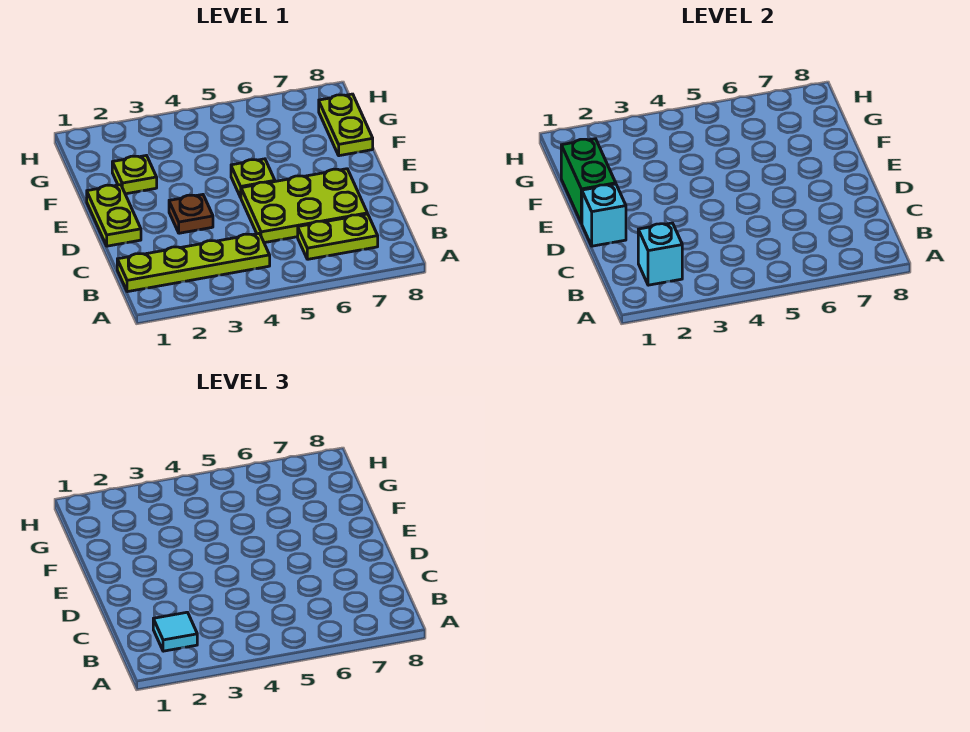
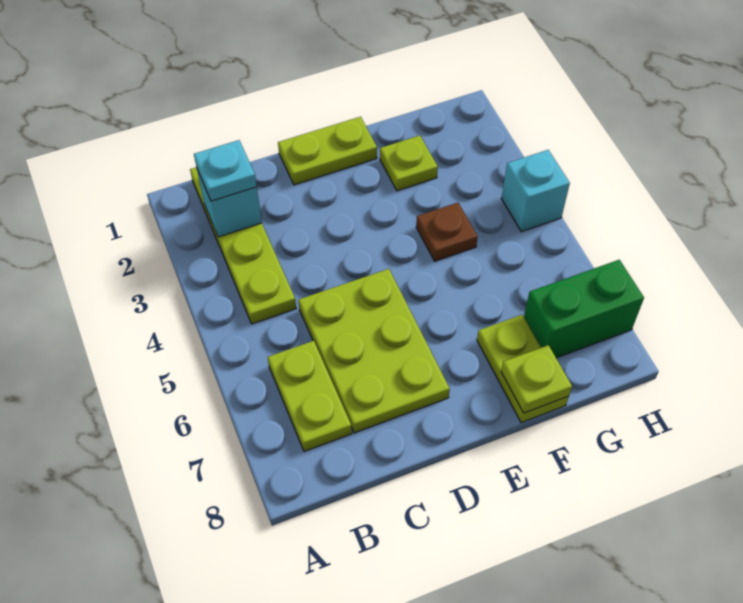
cyan tile B2 level 3 -> cyan plate B2 level 3
cyan brick D1 level 2 -> cyan brick H4 level 1
brown plate D3 level 1 -> brown plate F4 level 1
green brick E1:F1 level 2 -> green brick G7:H7 level 1
lime plate E5 level 1 -> lime plate F8 level 2
lime plate F8:G8 level 1 -> lime plate F7:F8 level 1

